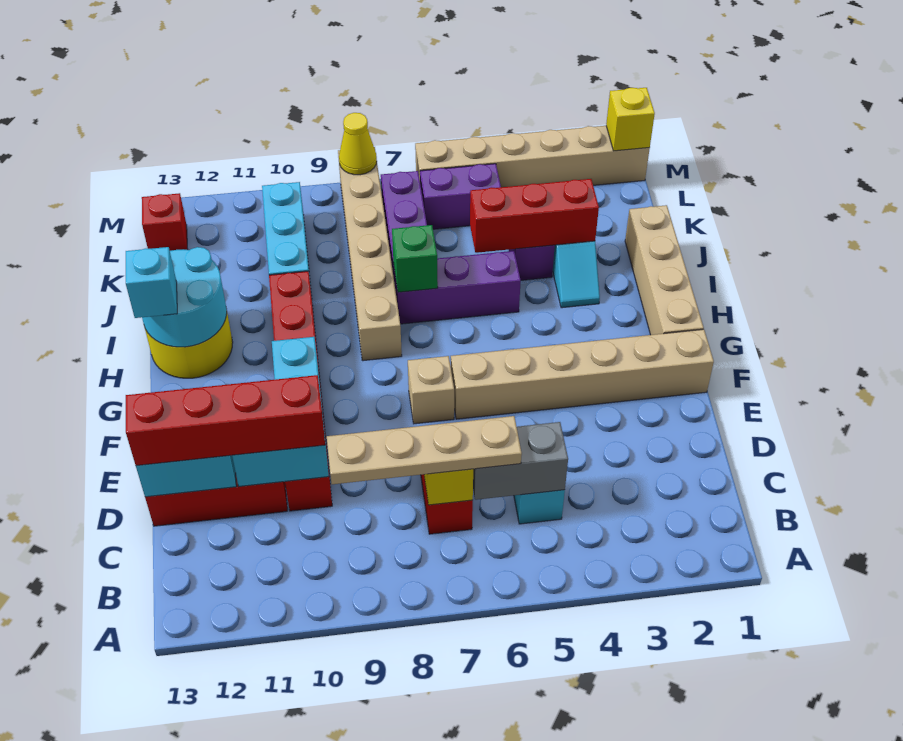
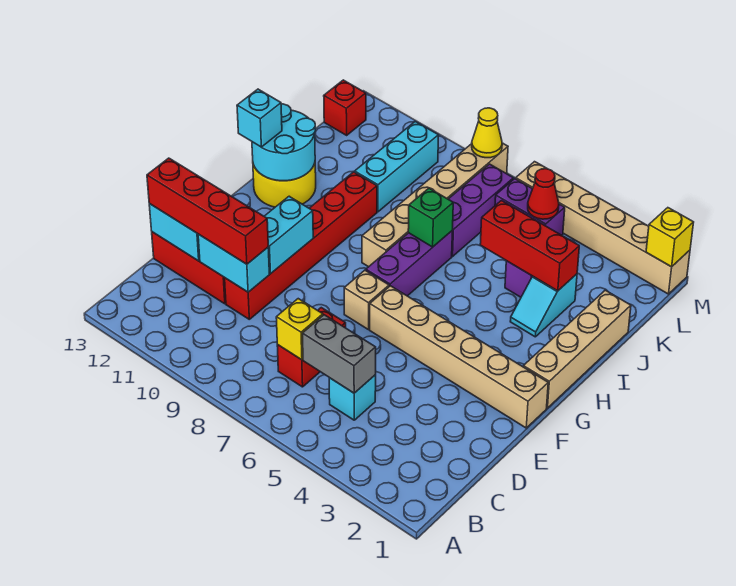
tan plate C6:C9 level 3 -> none
purple brick I5:I7 level 1 -> purple brick G7:I7 level 1
none -> red cone L5 level 2

